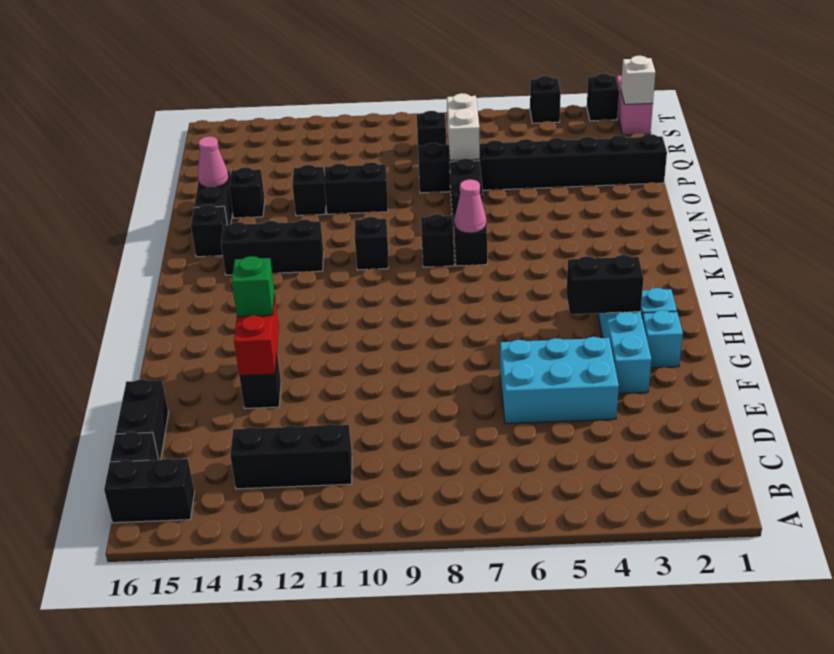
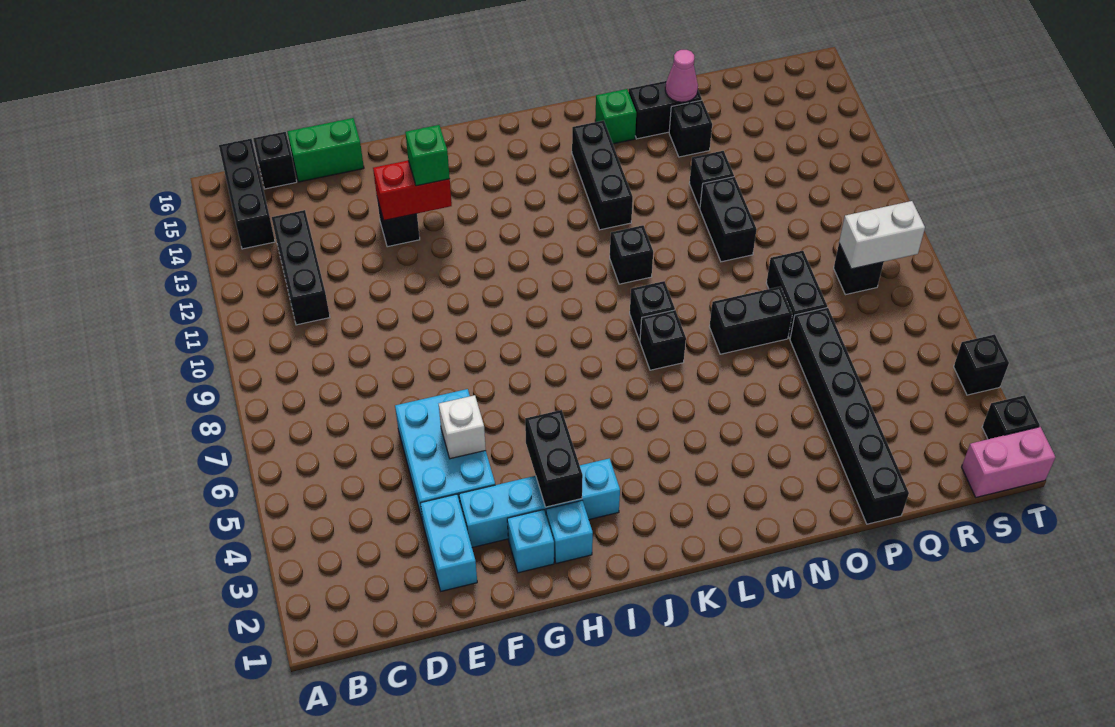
black brick B15:B16 level 1 -> black brick B14:B16 level 1
black brick D16:E16 level 1 -> green brick D16:E16 level 1
none -> cyan brick E2:E3 level 1
pink cone L7 level 2 -> none
black brick M15 level 1 -> green brick M15 level 1
white brick P7:Q7 level 2 -> white brick R8:S8 level 2
white brick S1 level 2 -> white brick F5 level 2

